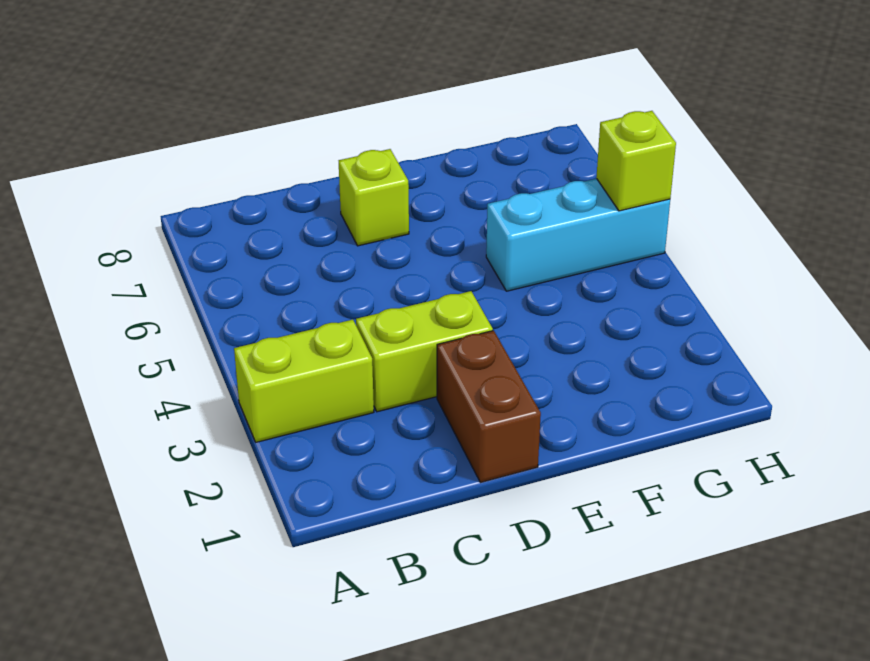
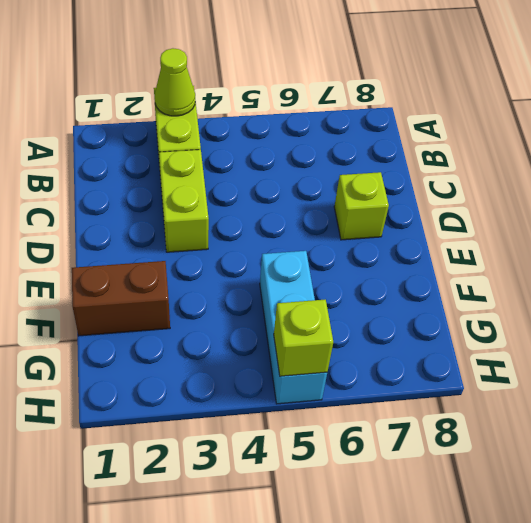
none -> lime cone A3 level 2
brown brick D1:D2 level 1 -> brown brick F1:F2 level 1

